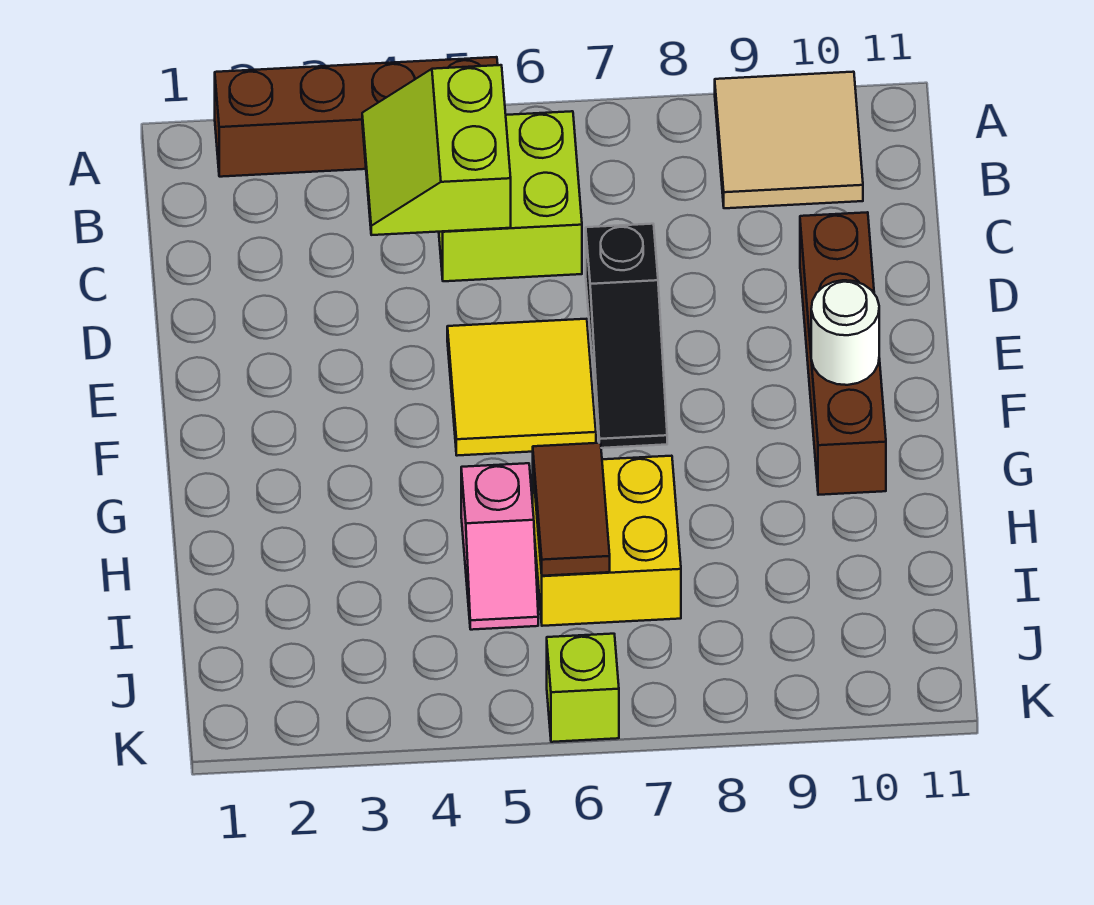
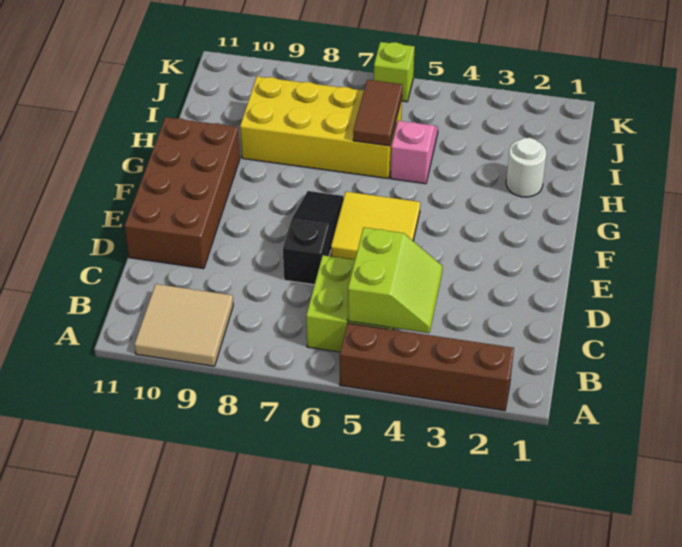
brown brick D10:G10 level 1 -> brown brick D10:G11 level 1
white round brick F10 level 2 -> white round brick H2 level 1
yellow brick H6:I7 level 1 -> yellow brick H6:I9 level 1

